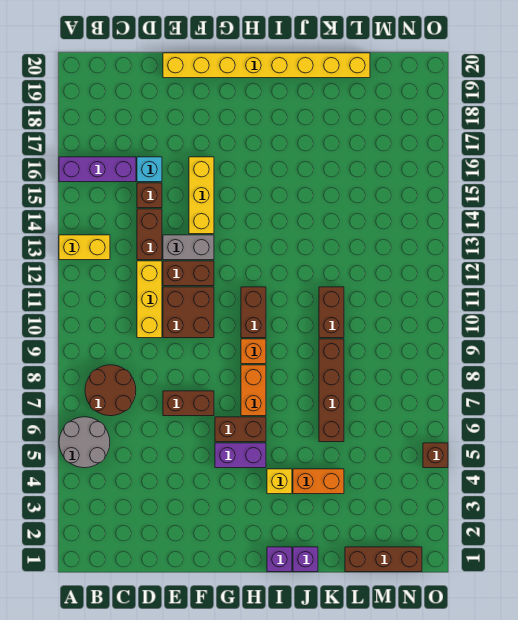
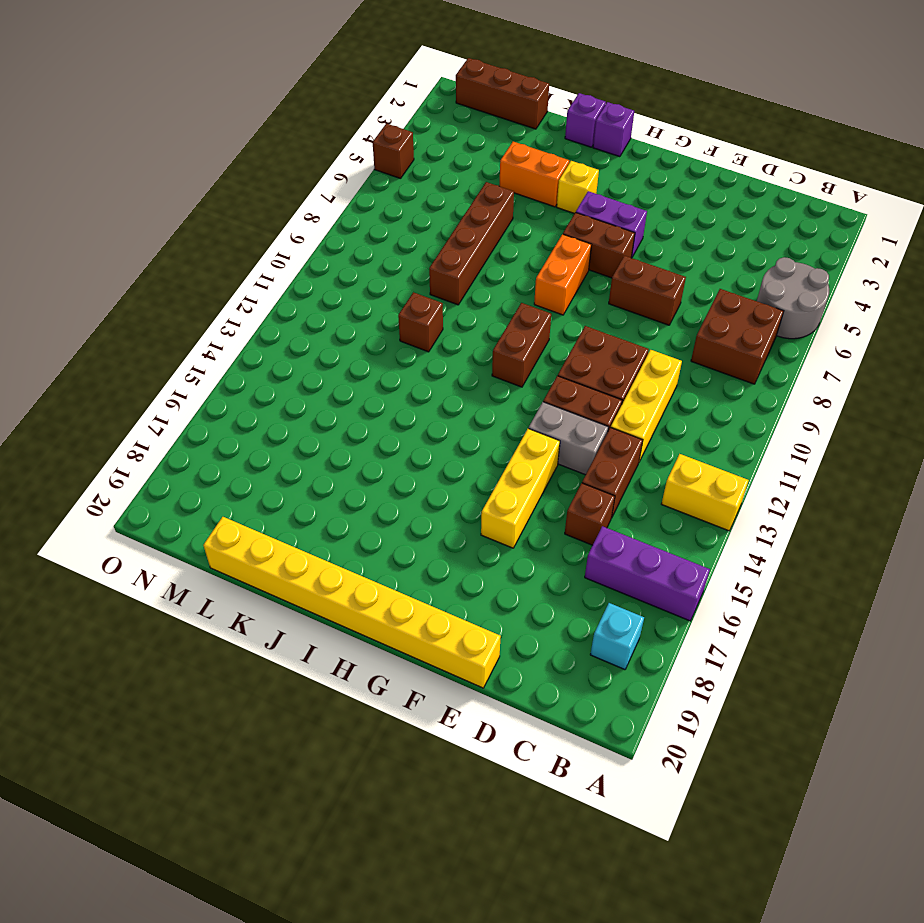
brown round brick B7:C8 level 1 -> brown brick B7:C8 level 1
cyan brick D16 level 1 -> cyan brick B18 level 1
orange brick H9 level 1 -> none
brown brick K10:K11 level 1 -> brown brick K11 level 1

